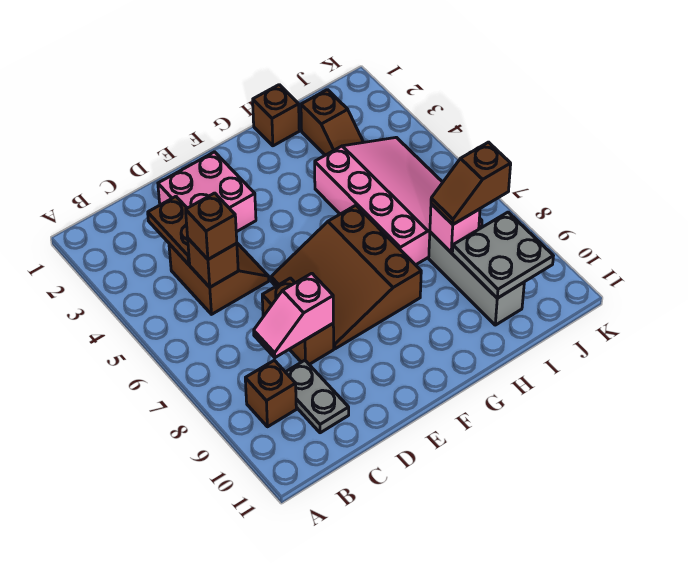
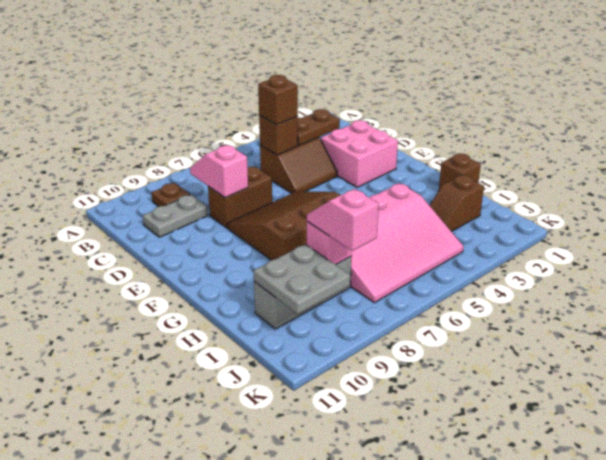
brown brick B9 level 1 -> brown plate B9 level 1
brown slope I8:J8 level 3 top J -> pink slope I8:J8 level 3 top J

